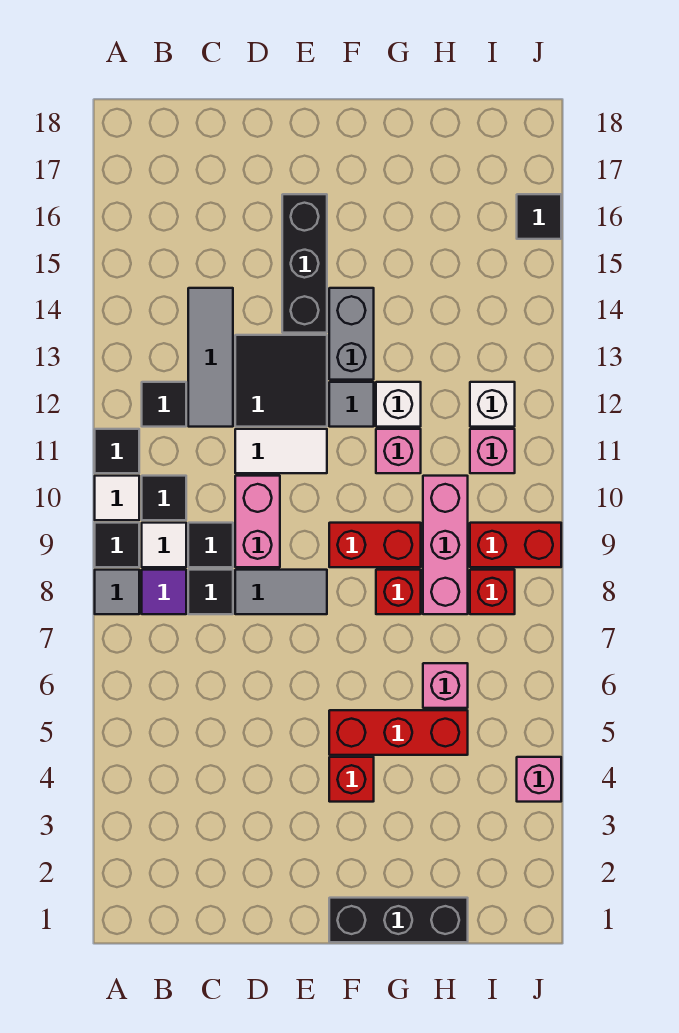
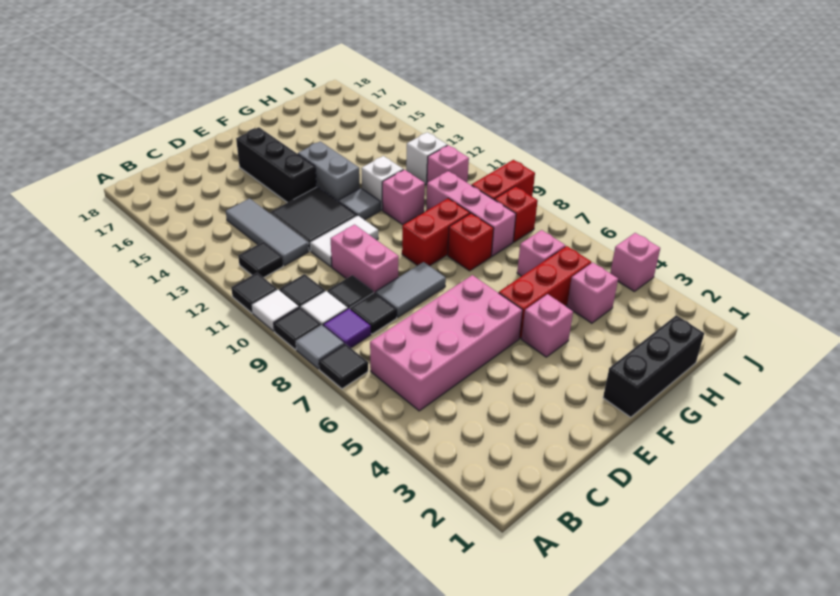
none -> pink brick B5:E6 level 1
red brick F4 level 1 -> pink brick F4 level 1
none -> pink brick H4 level 1
black tile J16 level 1 -> black tile A7 level 1

